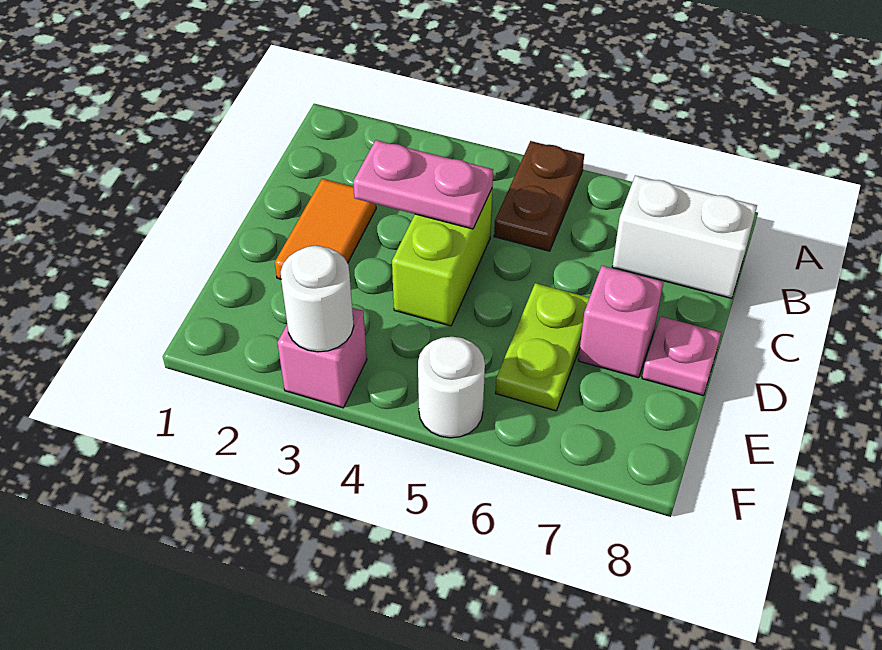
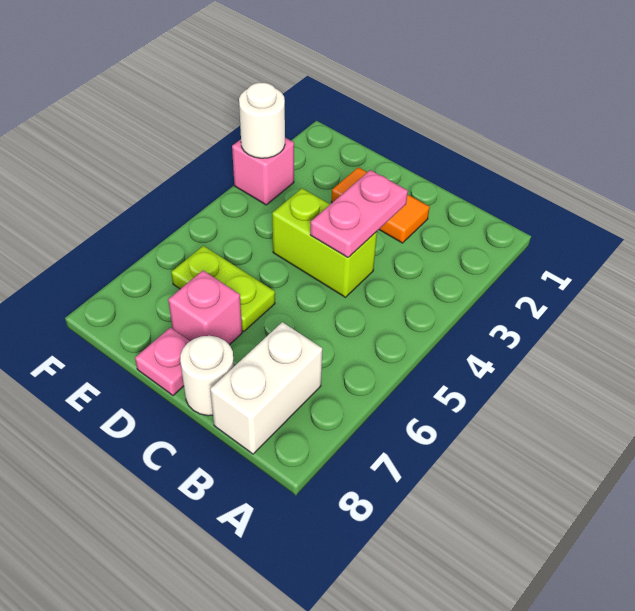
brown plate A5:B5 level 1 -> none
white round brick F5 level 1 -> white round brick C8 level 1

